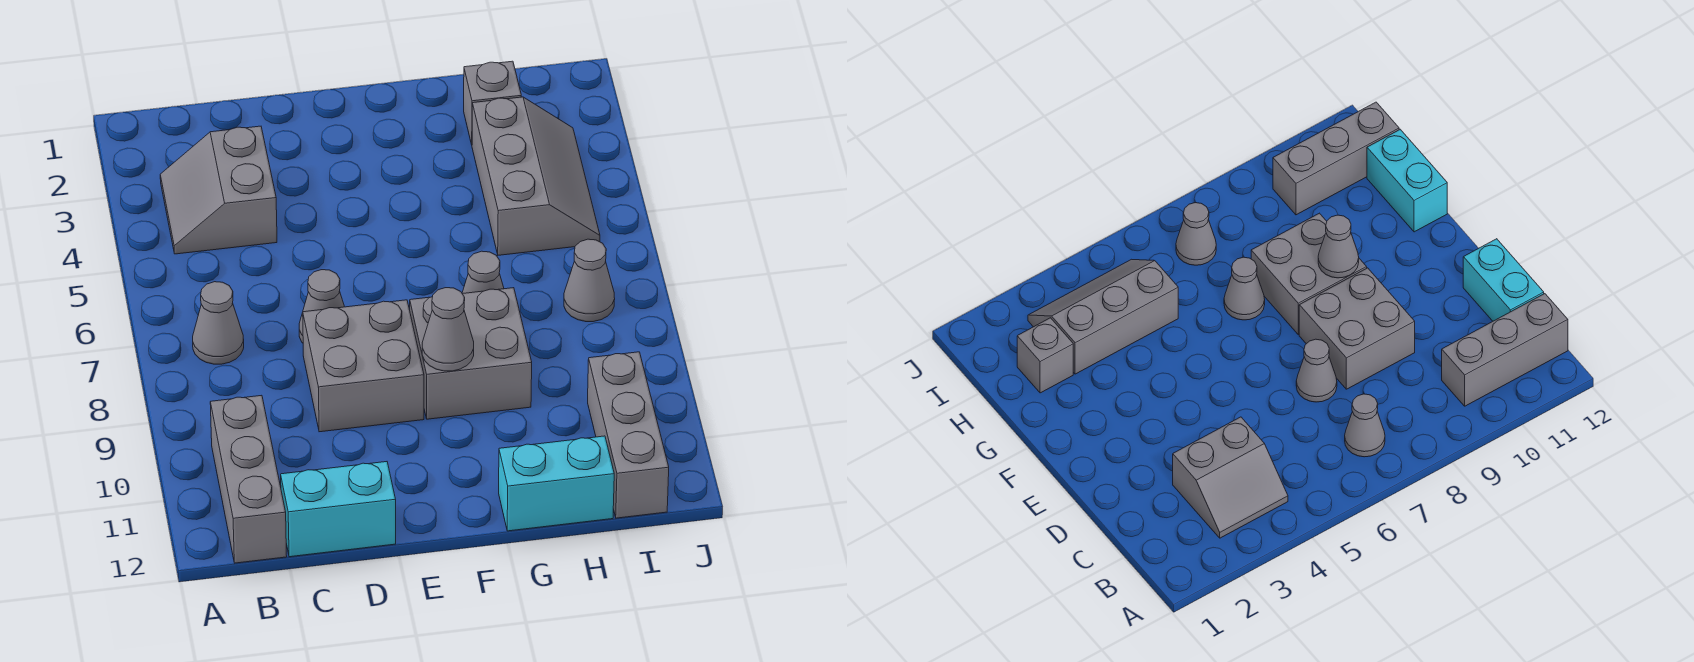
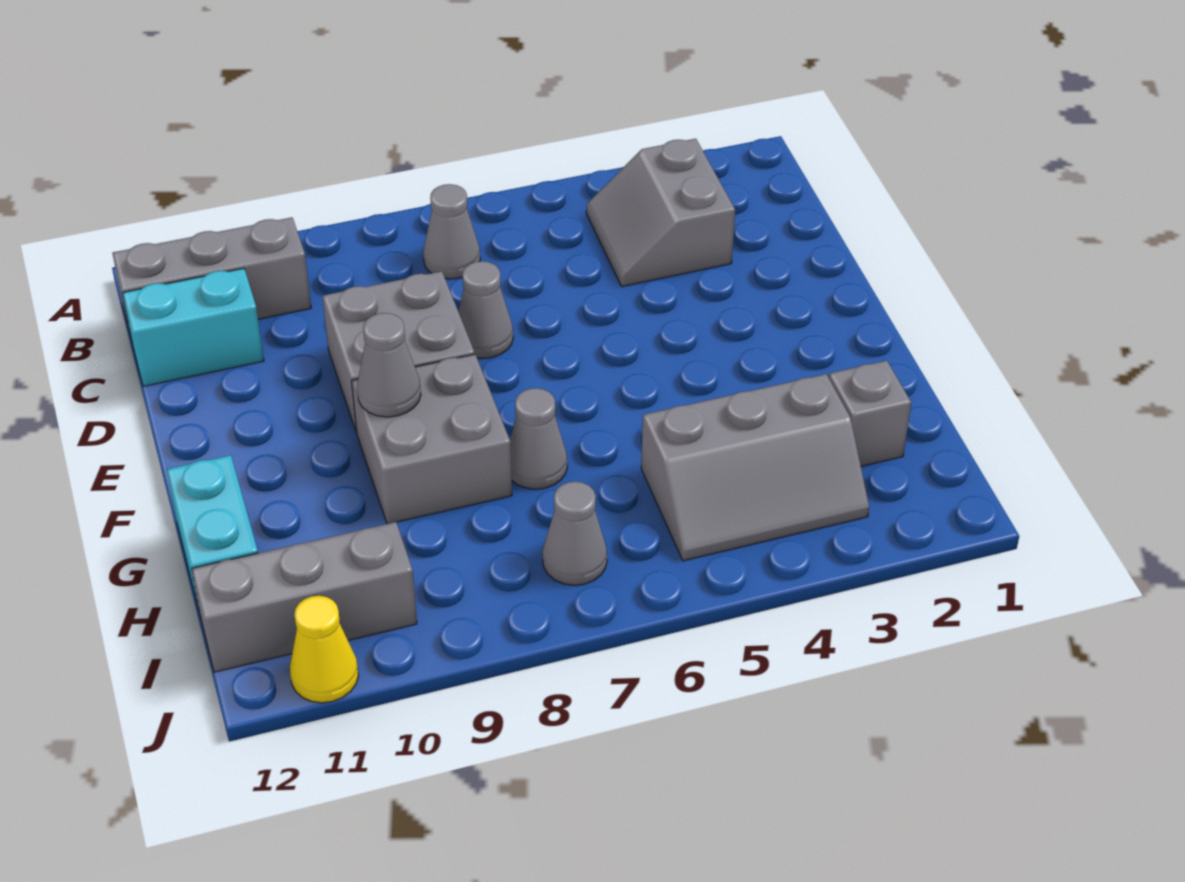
grey slope B3:C4 level 1 top C -> grey slope B3:C4 level 1 top 3
cyan brick C12:D12 level 1 -> cyan brick C11:C12 level 1
none -> yellow cone J11 level 1

